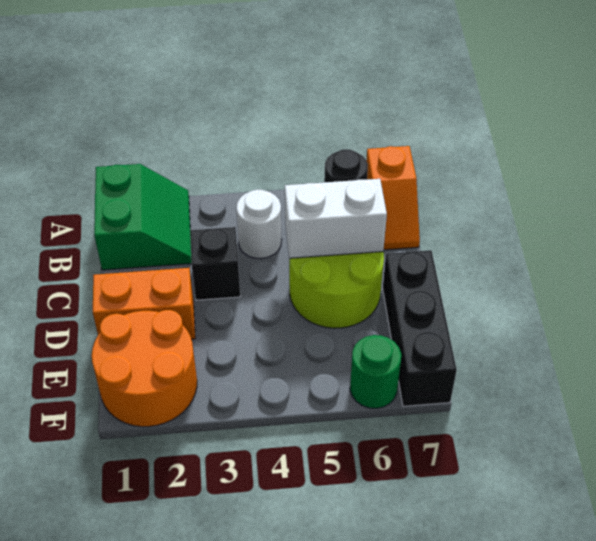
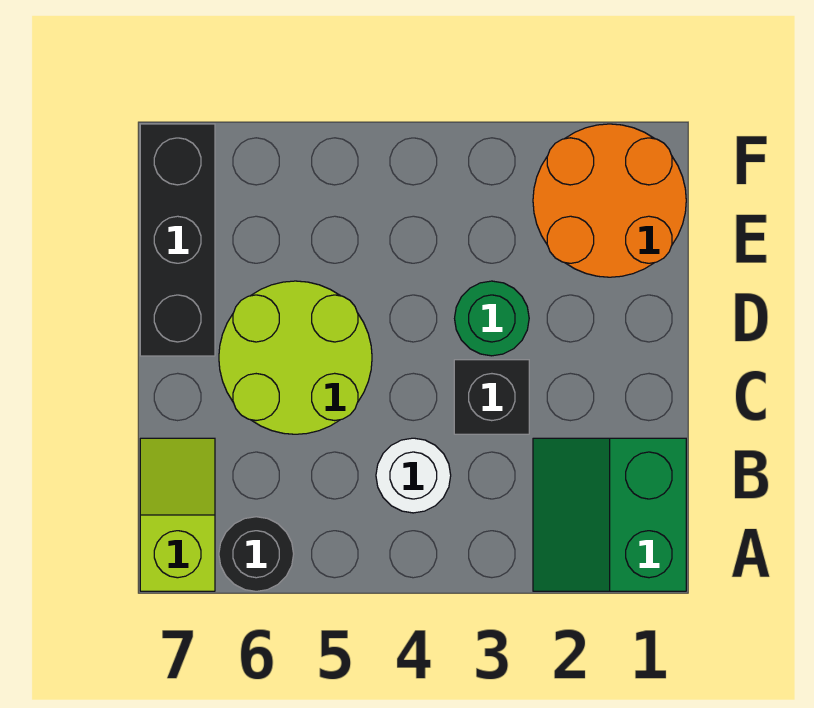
orange slope A7:B7 level 1 top A -> lime slope A7:B7 level 1 top A
white brick C5:C6 level 2 -> none
orange brick D1:D2 level 1 -> none
green round brick F6 level 1 -> green round brick D3 level 1

